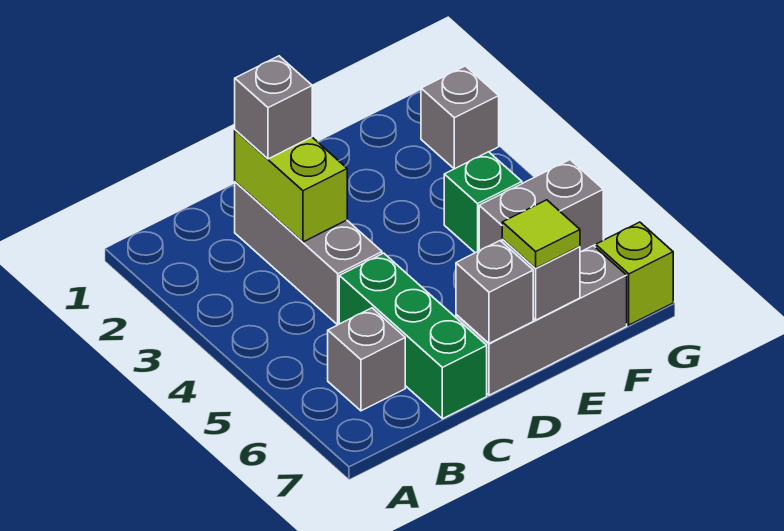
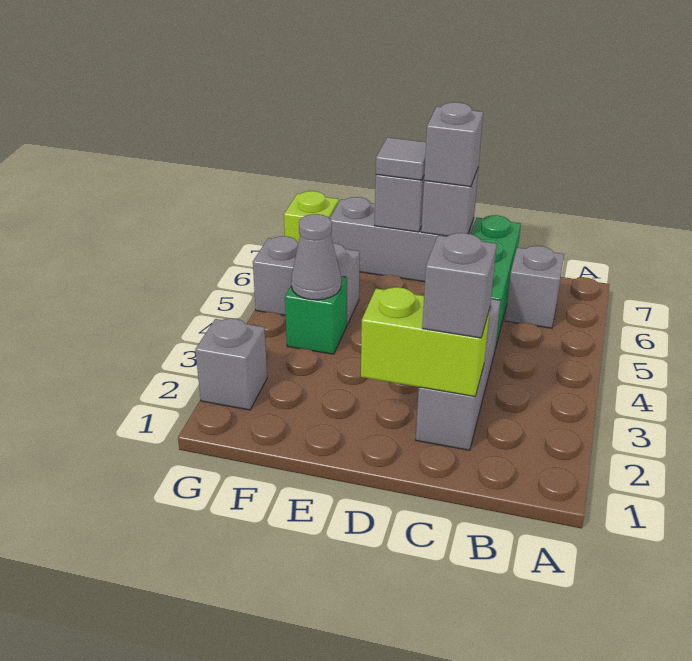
lime brick C2:C3 level 2 -> lime brick C2:D2 level 2
none -> grey brick D7 level 3
lime tile E7 level 3 -> grey tile E7 level 3
none -> grey cone F4 level 2

